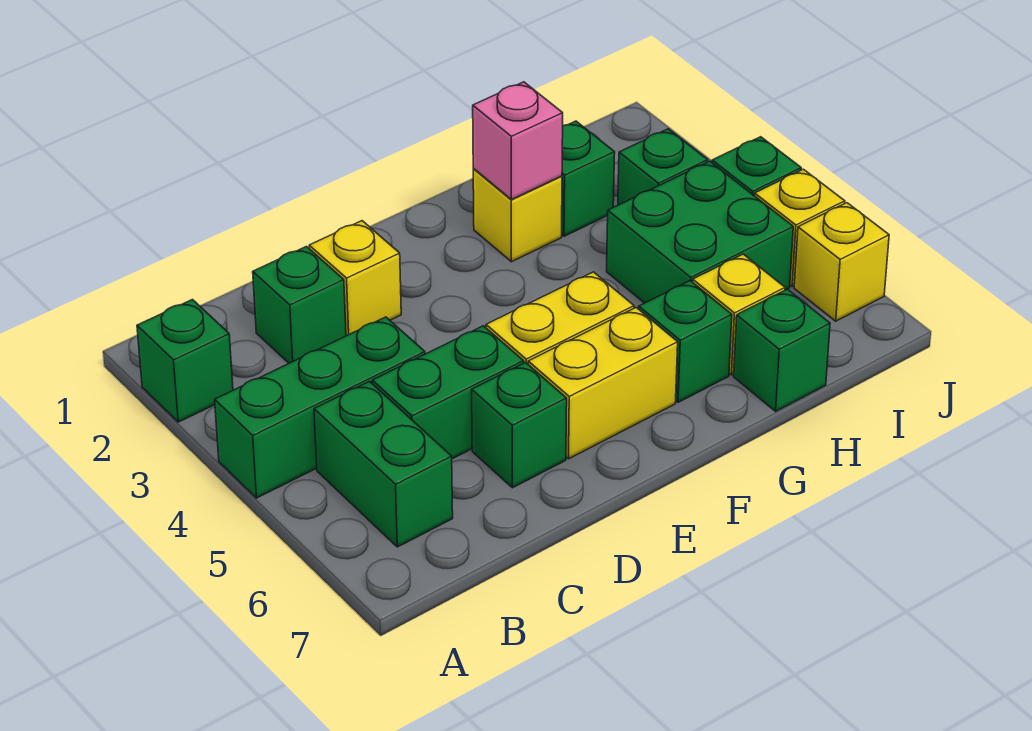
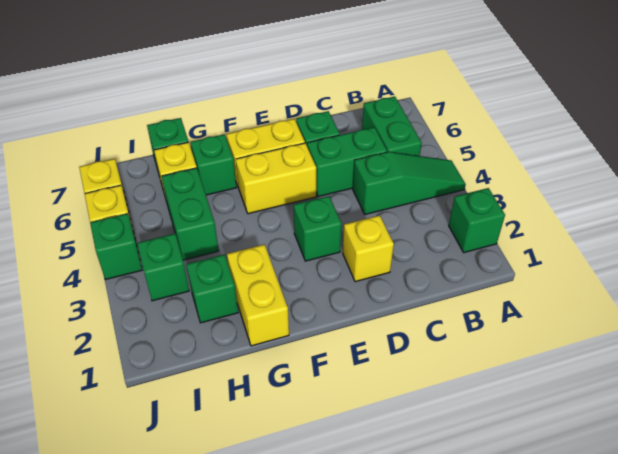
green brick A4:C4 level 1 -> green slope A4:C4 level 1 top C
green brick C2 level 1 -> green brick E3 level 1
yellow brick G2 level 1 -> yellow brick G1:G2 level 1
pink brick G2 level 2 -> none
green brick H4:I5 level 1 -> green brick H4:H5 level 1

